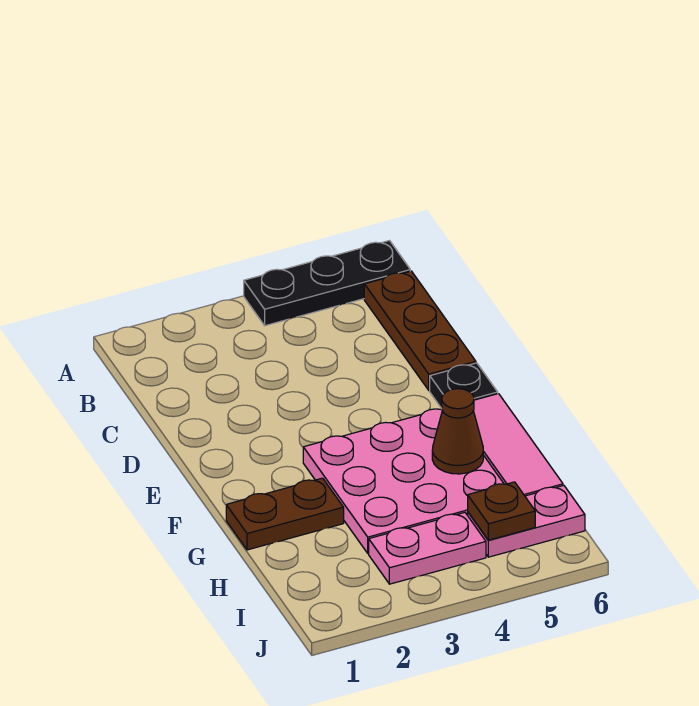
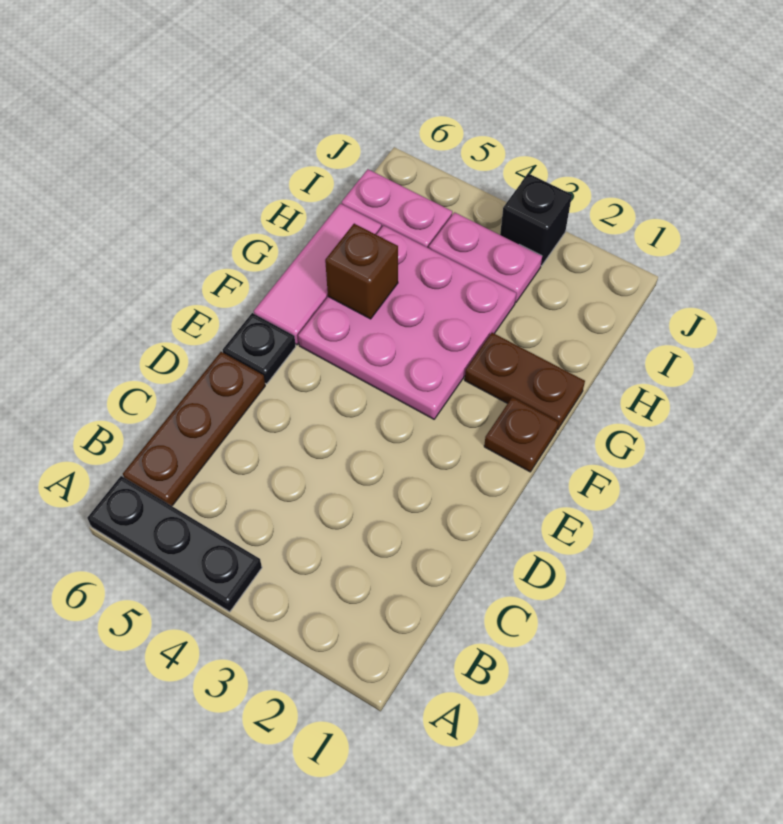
brown cone G5 level 2 -> brown brick G5 level 2
brown plate I5 level 2 -> brown plate F1 level 1
none -> black brick J3 level 1

